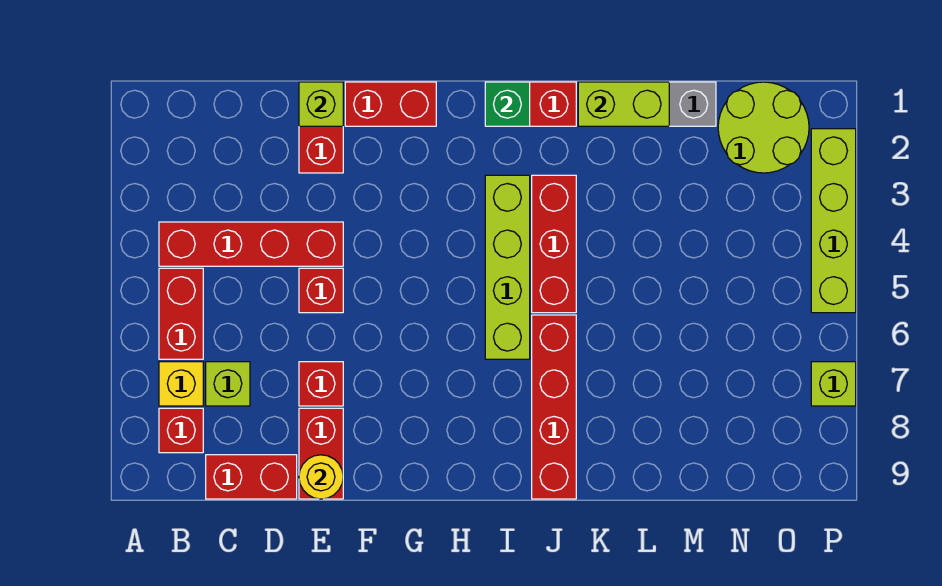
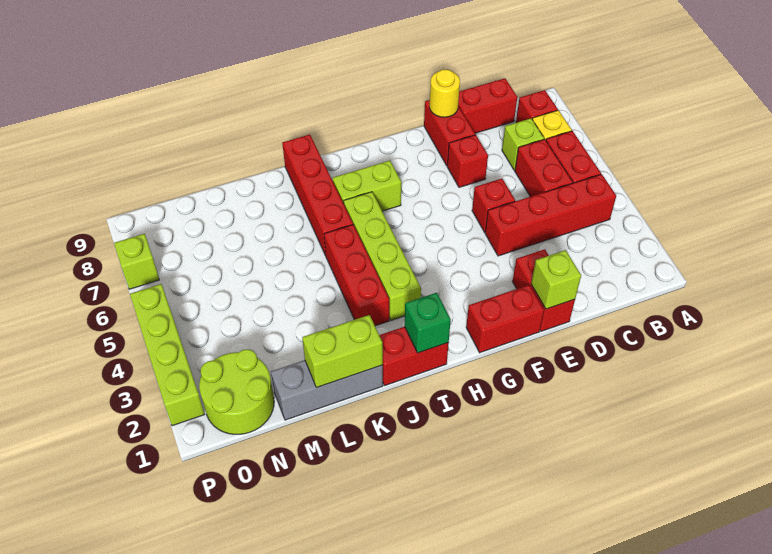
none -> red brick C5:C6 level 1
none -> lime brick H7:I7 level 1

